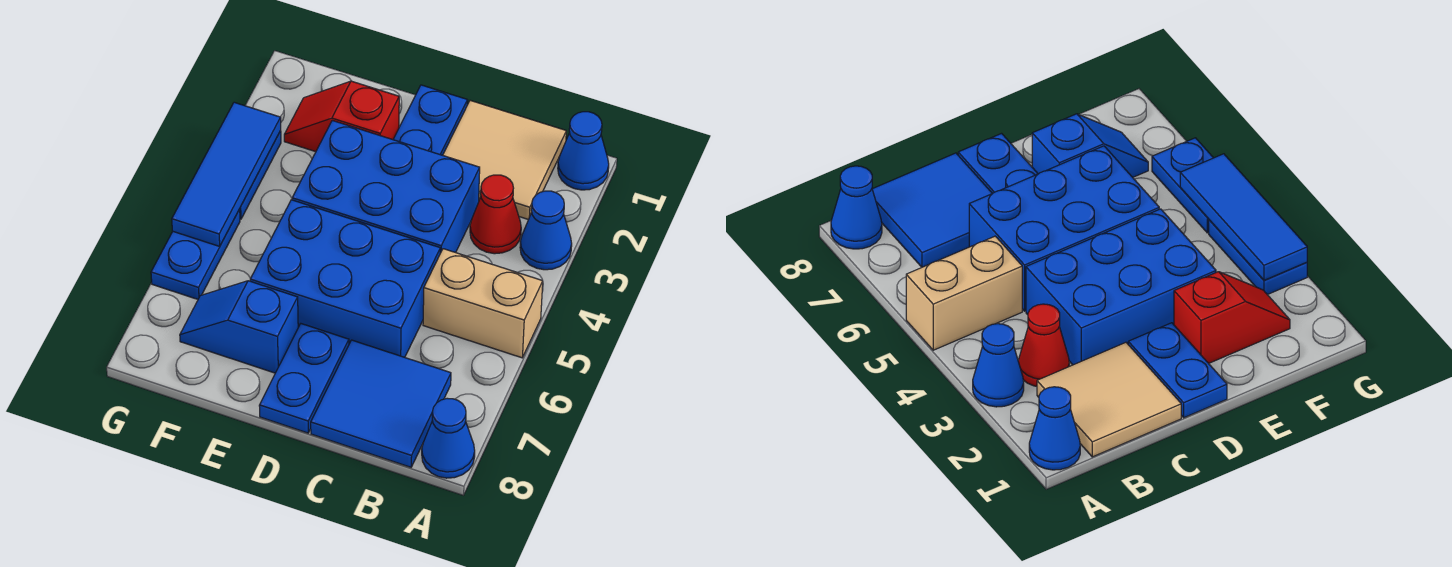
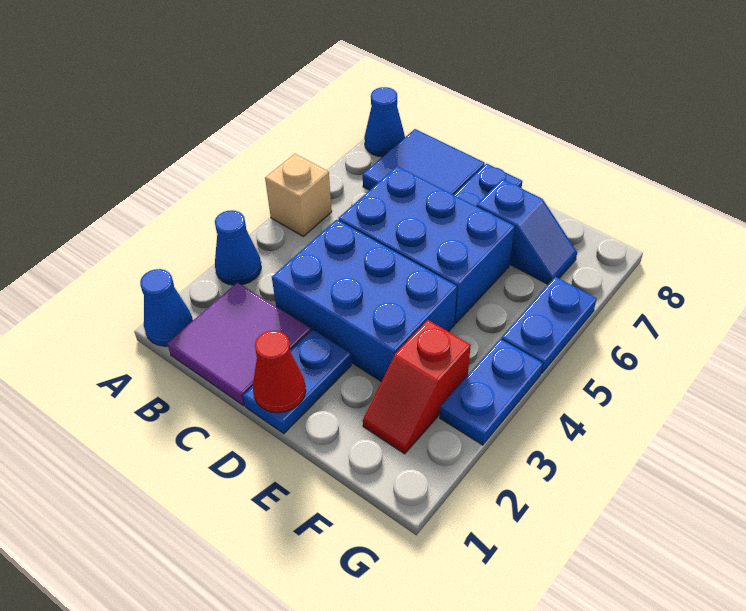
tan brick A5:B5 level 1 -> tan brick A5 level 1
tan tile B1:C2 level 1 -> purple tile B1:C2 level 1
red cone B3 level 1 -> red cone D1 level 2
red slope E2:F2 level 1 top E -> red slope F2:F3 level 1 top 3
blue tile G3:G5 level 2 -> none

